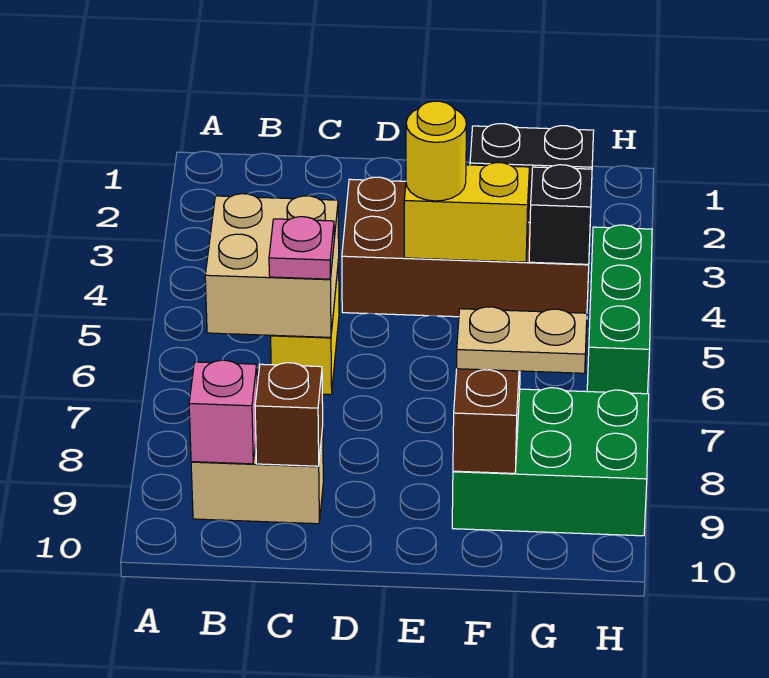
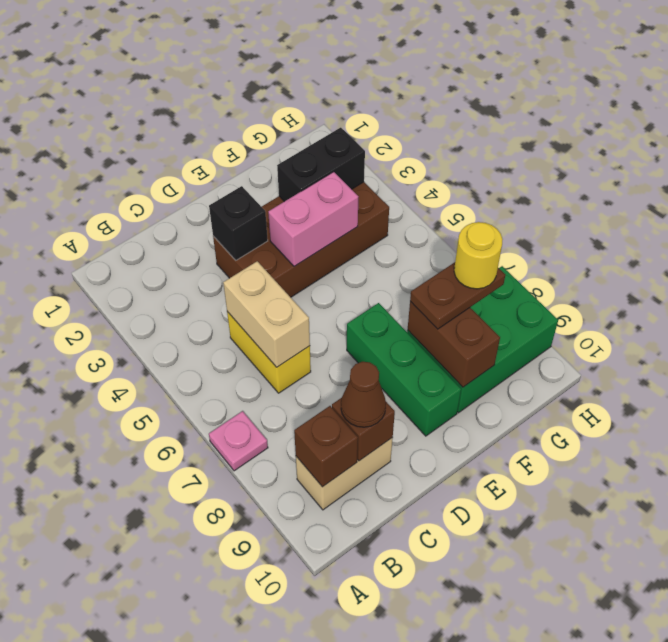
tan brick B5:C6 level 2 -> tan brick C5:C6 level 2
pink brick B9 level 2 -> brown brick B9 level 2
pink plate C6 level 3 -> pink plate A7 level 1
none -> brown cone C9 level 3
yellow brick E4:F4 level 2 -> pink brick E4:F4 level 2
yellow round brick E4 level 3 -> yellow round brick G8 level 4
tan plate F8:G8 level 3 -> brown plate F8:G8 level 3
black brick G4 level 2 -> black brick D3 level 2
green brick H4:H6 level 1 -> green brick E7:E9 level 1

